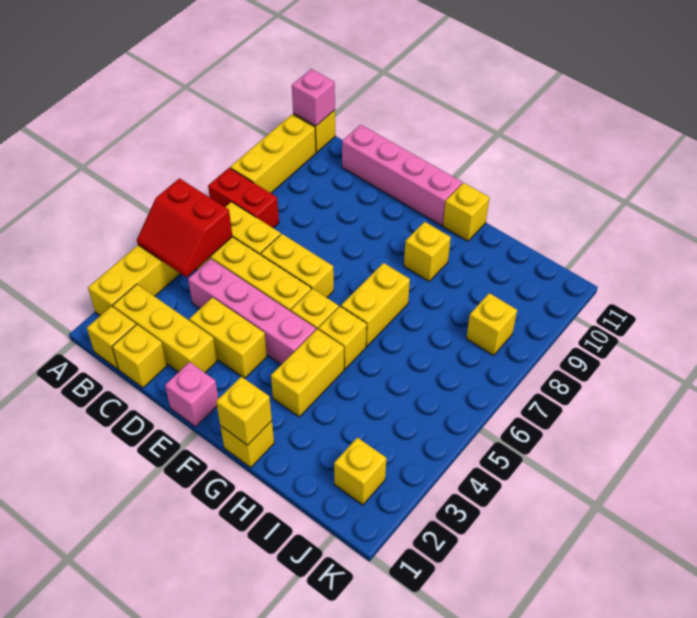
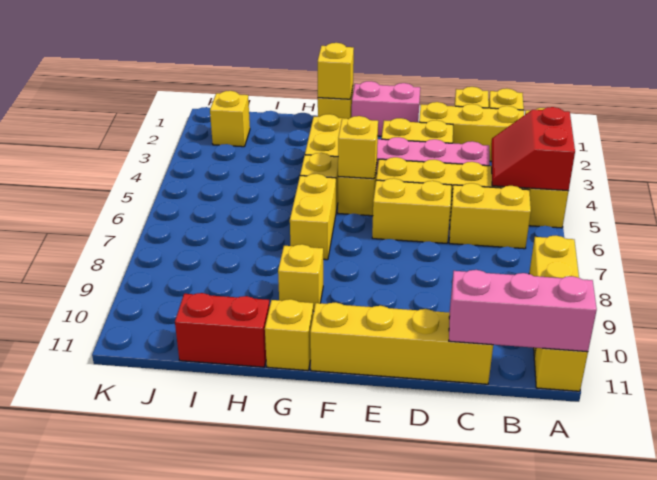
red slope A4:B5 level 2 top 5 -> red slope A4:B5 level 2 top A
red brick A7:B7 level 1 -> red brick H11:I11 level 1
pink brick A11 level 2 -> pink brick A11:C11 level 2
pink brick C11:F11 level 1 -> yellow brick C11:F11 level 1
pink brick E1 level 1 -> pink brick E1:F1 level 1
yellow brick J8 level 1 -> yellow brick F5 level 2

